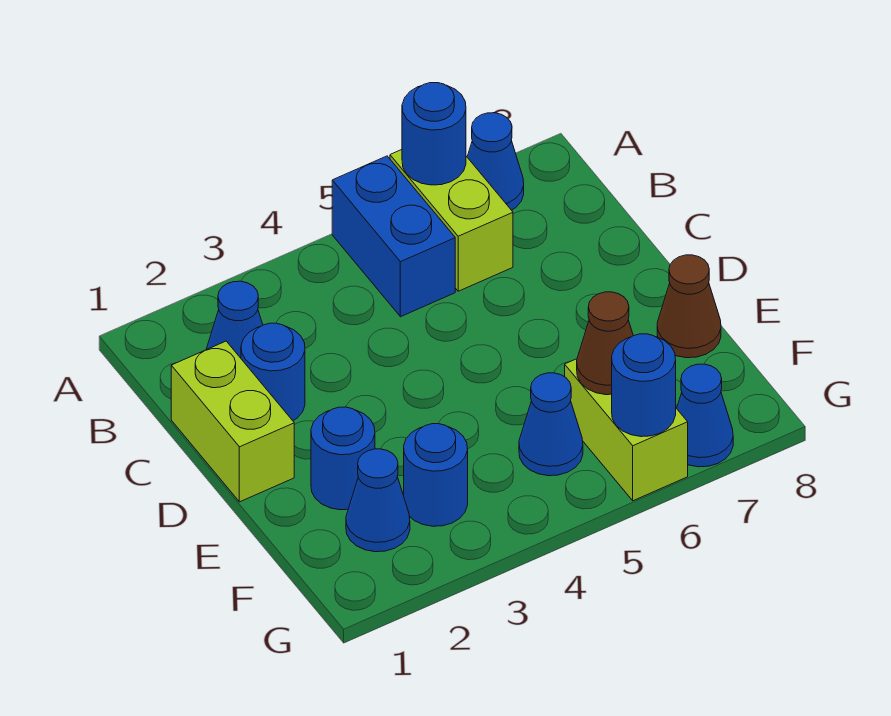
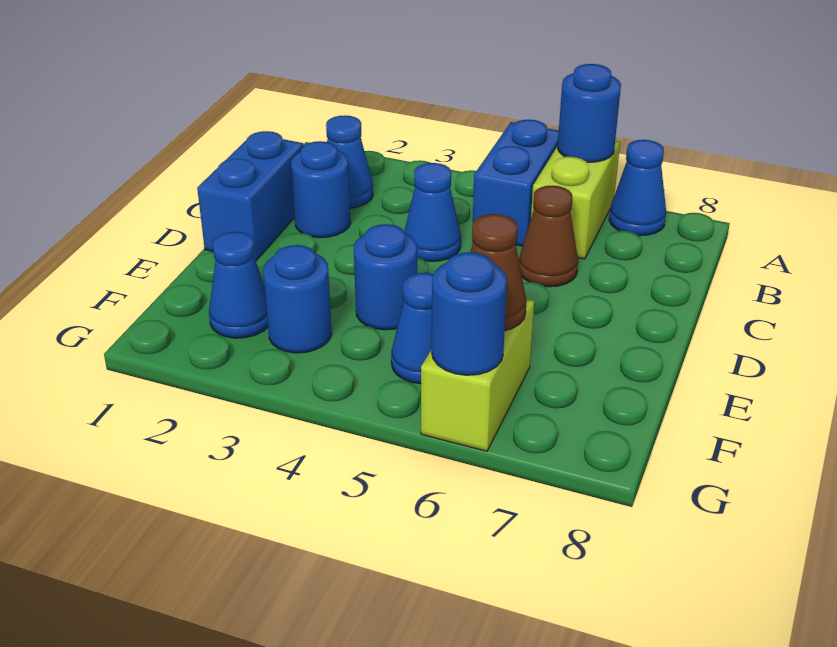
lime brick C1:D1 level 1 -> blue brick C1:D1 level 1
blue round brick E2 level 1 -> blue round brick E4 level 1
brown cone E8 level 1 -> brown cone C6 level 1
blue cone G7 level 1 -> blue cone C4 level 1

